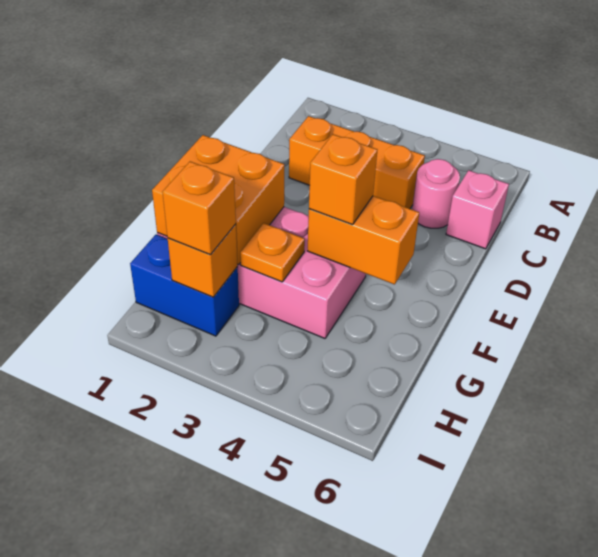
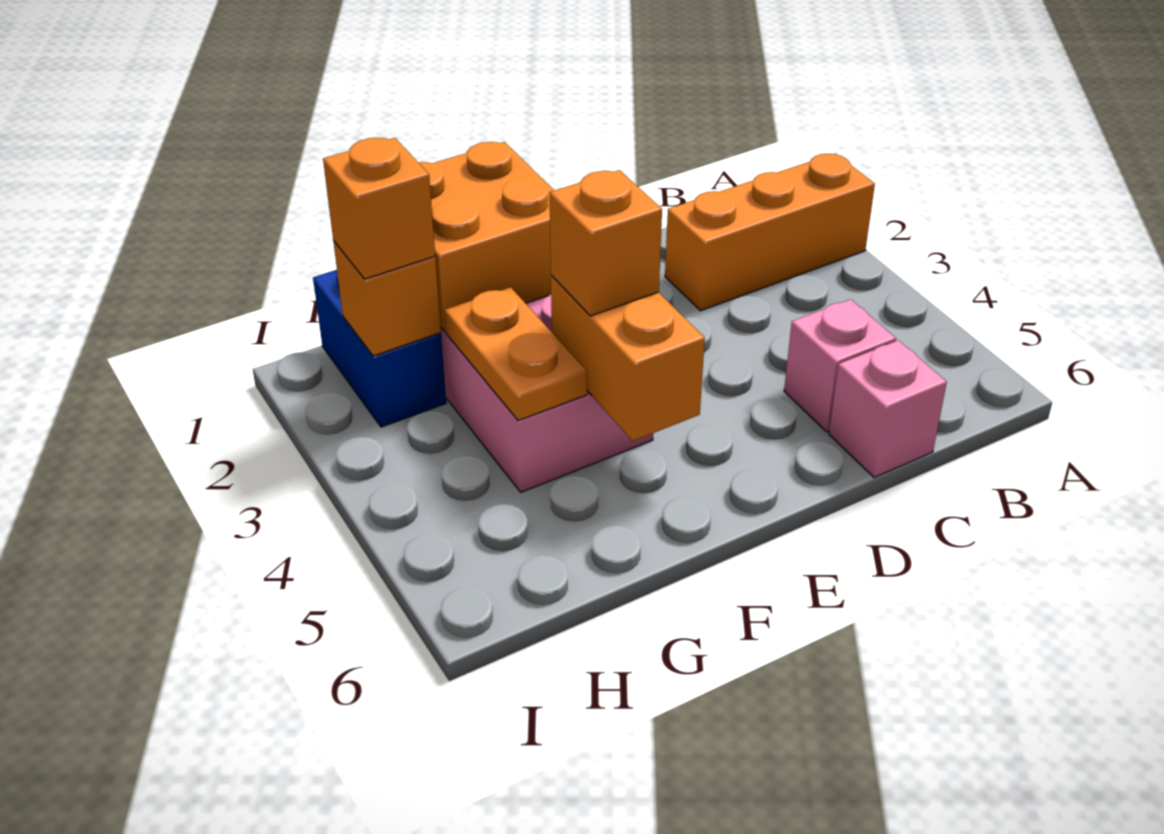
orange brick C2:C4 level 1 -> orange brick A2:C2 level 1
pink round brick C5 level 1 -> pink brick C5 level 1
orange plate G3 level 2 -> orange plate G3:G4 level 2

